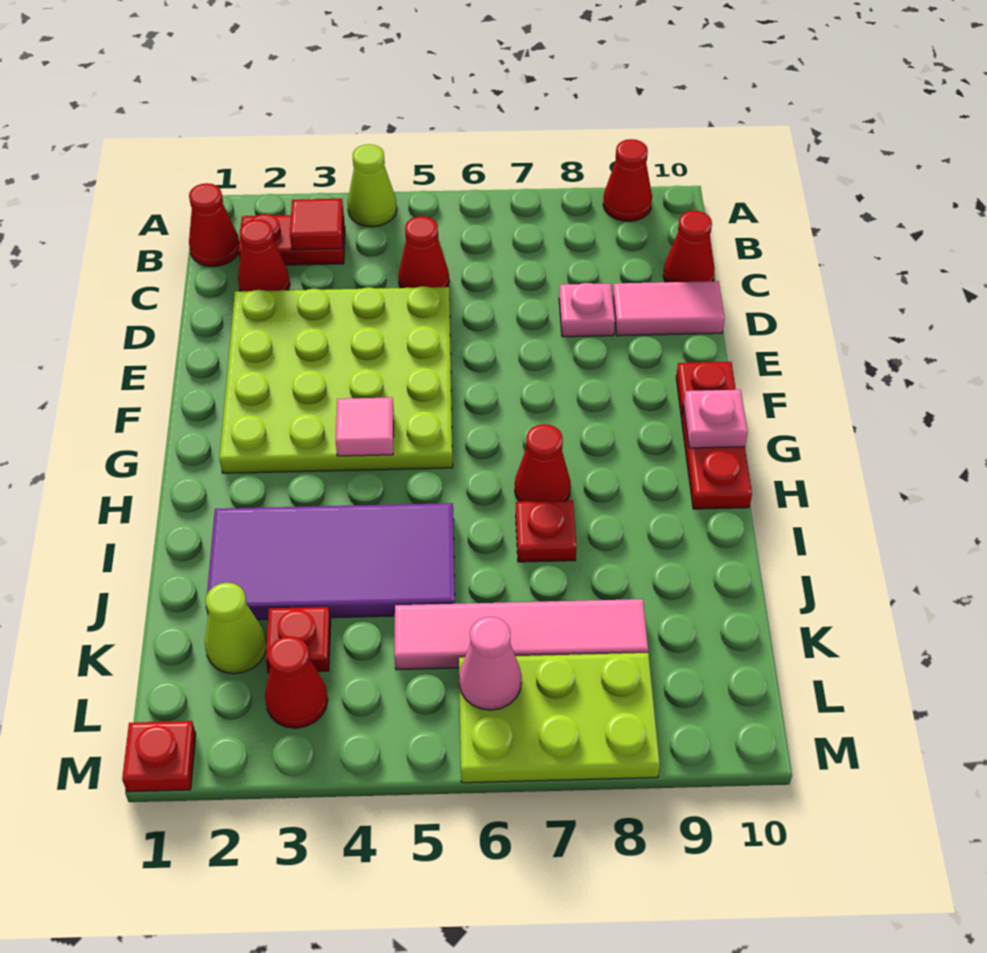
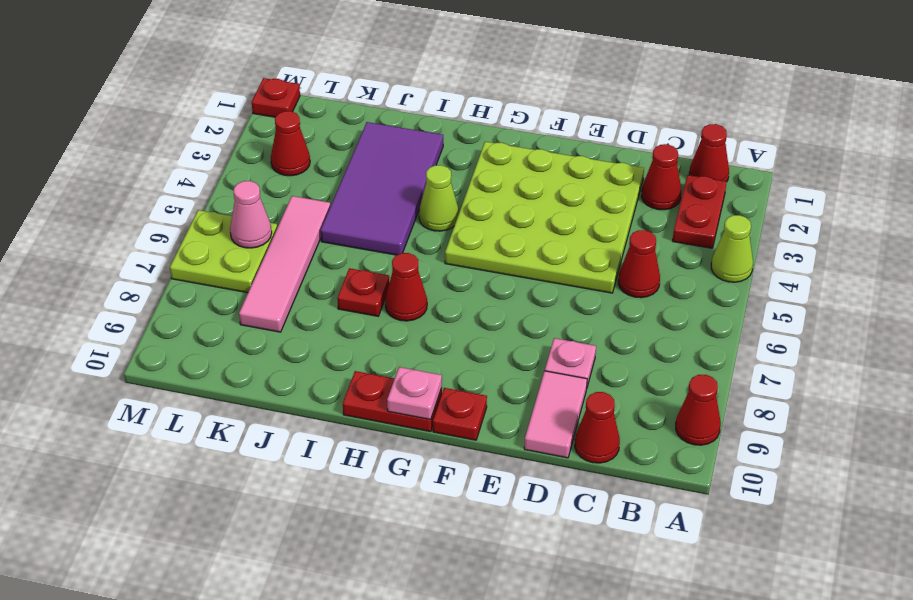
red tile B3 level 2 -> none
pink tile G4 level 2 -> none
lime cone K2 level 1 -> lime cone H4 level 1
red plate K3 level 1 -> none
lime plate L6:M8 level 1 -> lime plate L6:M7 level 1

